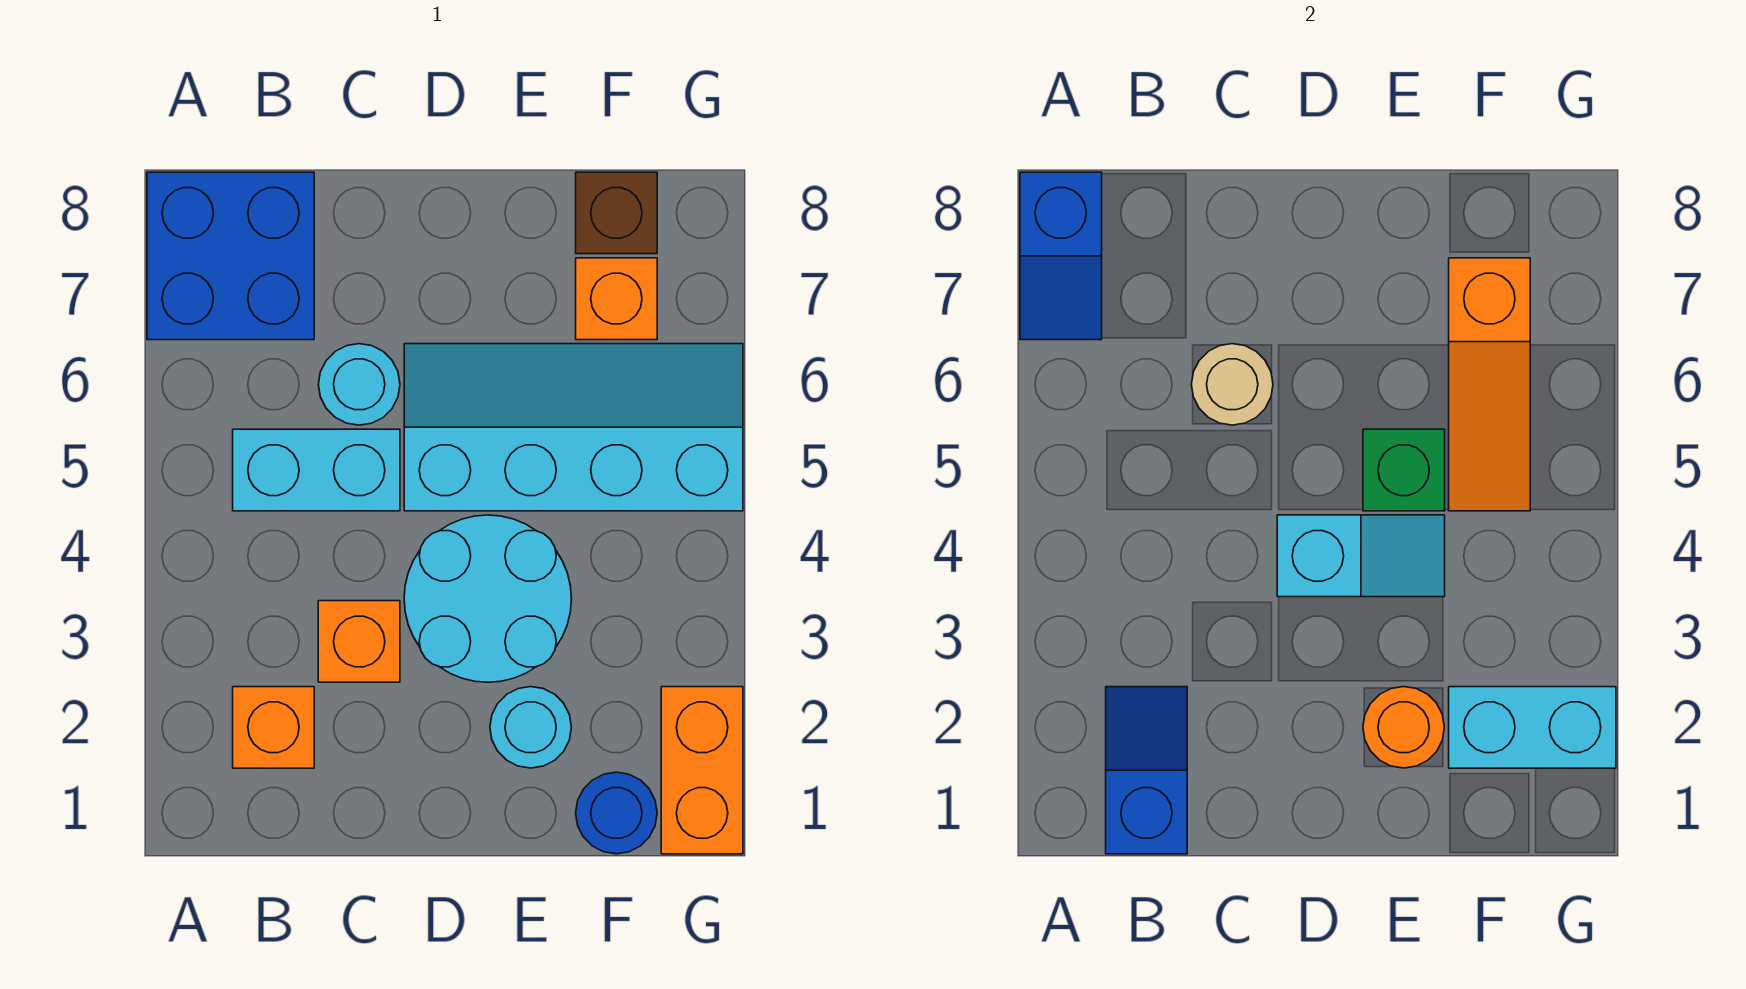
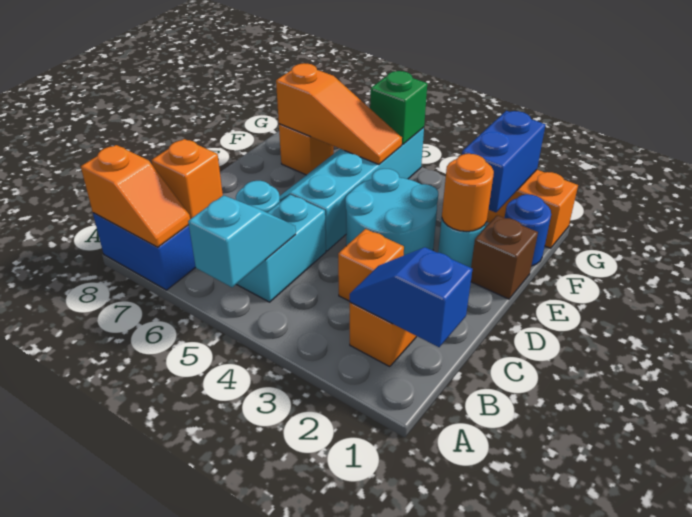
blue slope A7:A8 level 2 top 8 -> orange slope A7:A8 level 2 top 8
none -> orange brick B7 level 2
tan round brick C6 level 2 -> none
cyan slope D4:E4 level 2 top D -> cyan slope A5:B5 level 2 top A
green brick E5 level 2 -> green brick G5 level 2
cyan brick F2:G2 level 2 -> blue brick F2:G2 level 2
brown brick F8 level 1 -> brown brick E1 level 1

